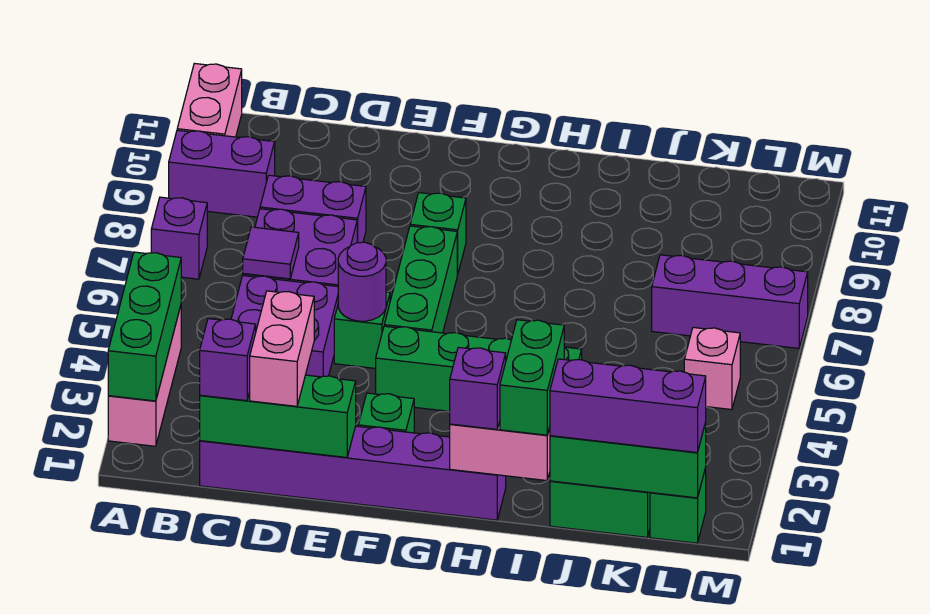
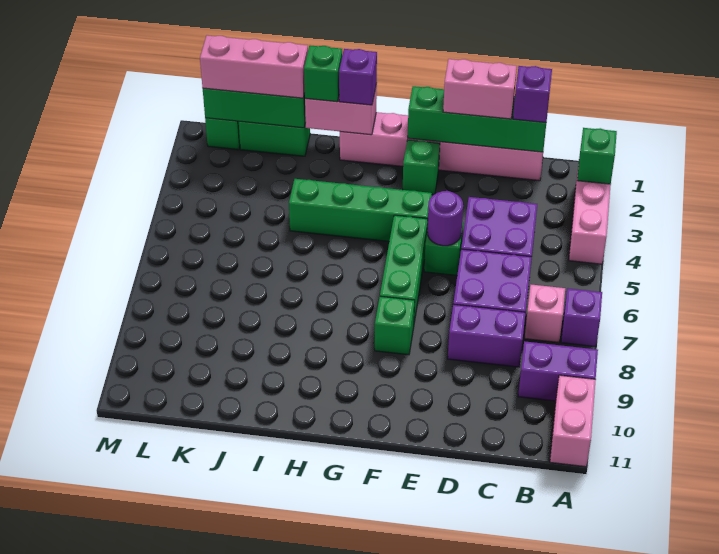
green brick A2:A4 level 2 -> green brick A2 level 2
purple brick C1:H1 level 1 -> pink brick C1:H1 level 1
green brick C1:E1 level 2 -> green brick C1:F1 level 2
purple tile C6 level 2 -> none
pink brick D1:D2 level 3 -> pink brick D1:E1 level 3
green brick I1:I2 level 3 -> green brick I1 level 3
purple brick J1:L1 level 3 -> pink brick J1:L1 level 3
purple brick K7:M7 level 1 -> none
pink brick L5 level 1 -> pink brick B7 level 1

